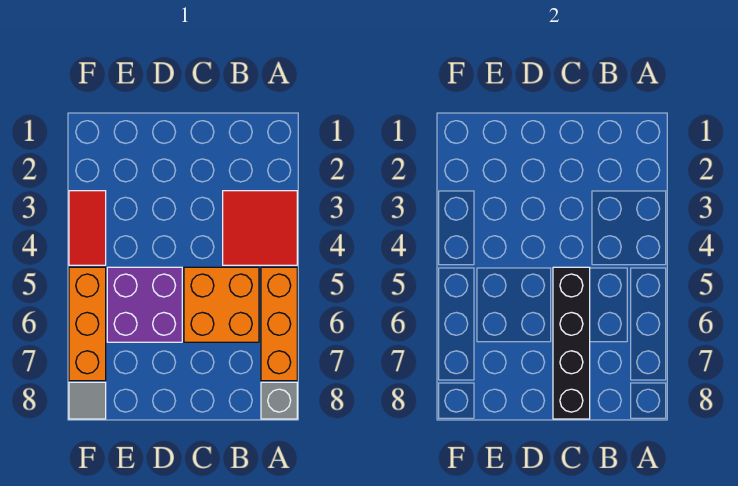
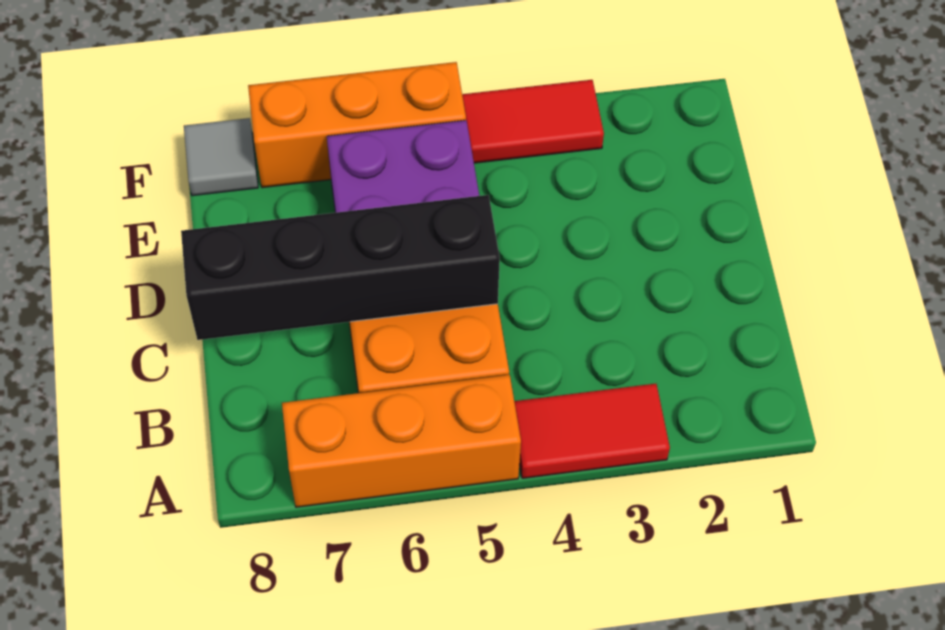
red tile A3:B4 level 1 -> red tile A3:A4 level 1
grey brick A8 level 1 -> none

